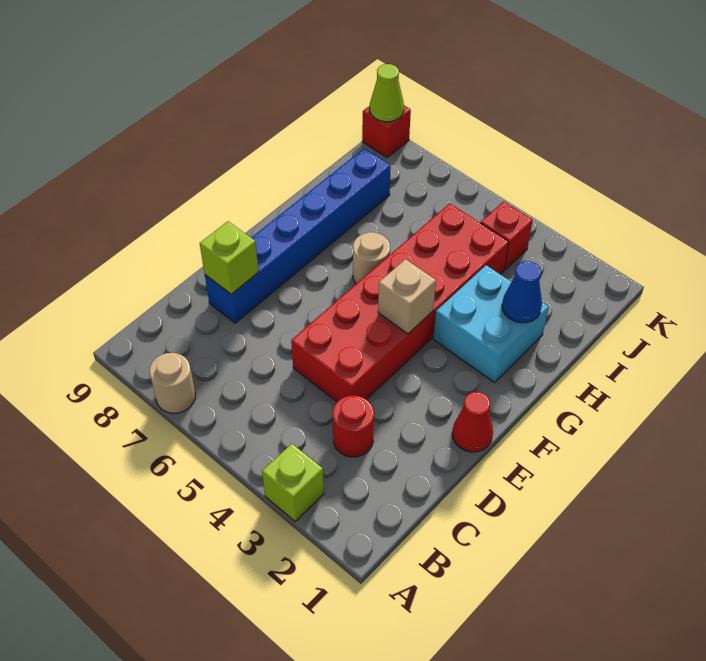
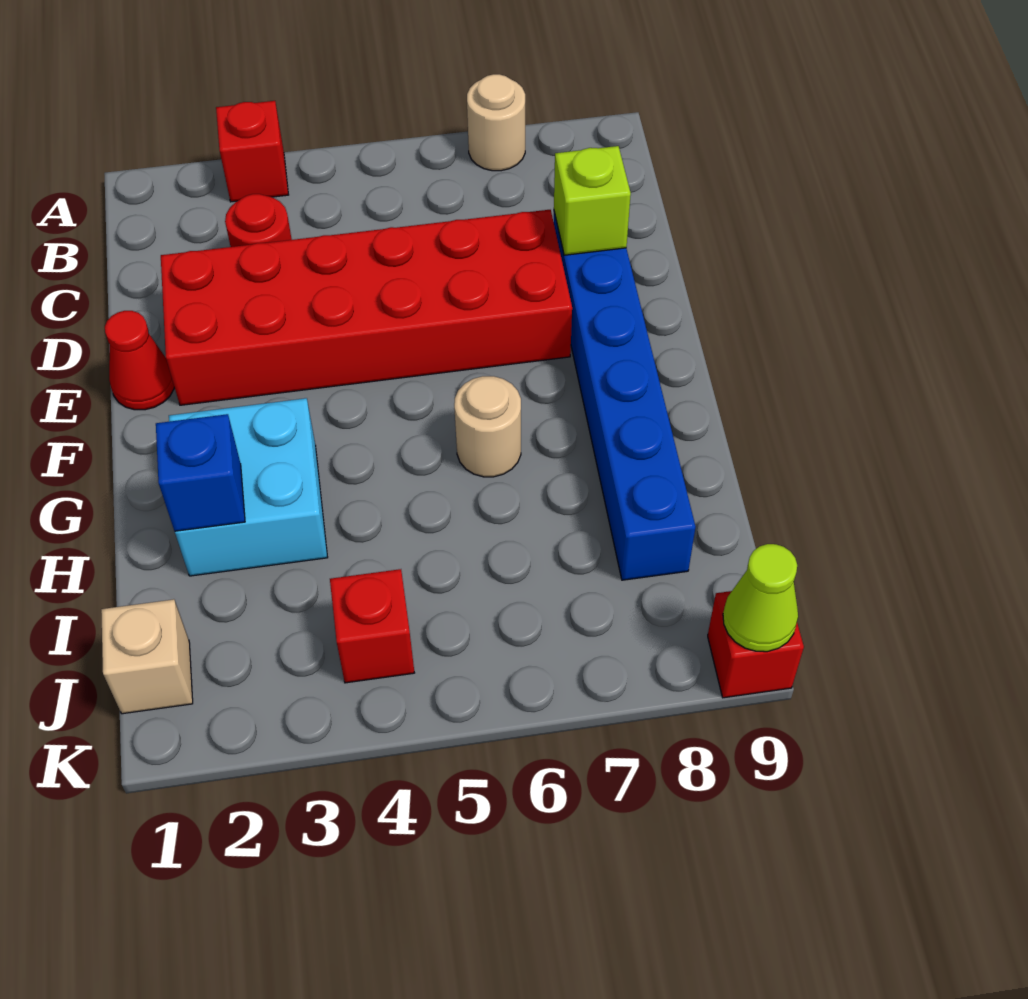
lime brick A3 level 1 -> red brick A3 level 1
red brick D4:I5 level 1 -> red brick D2:E7 level 1
tan brick F4 level 2 -> tan brick J1 level 1
blue cone H2 level 2 -> blue brick H2 level 2

